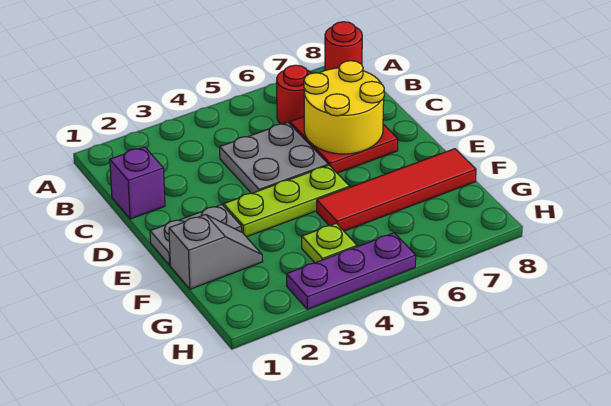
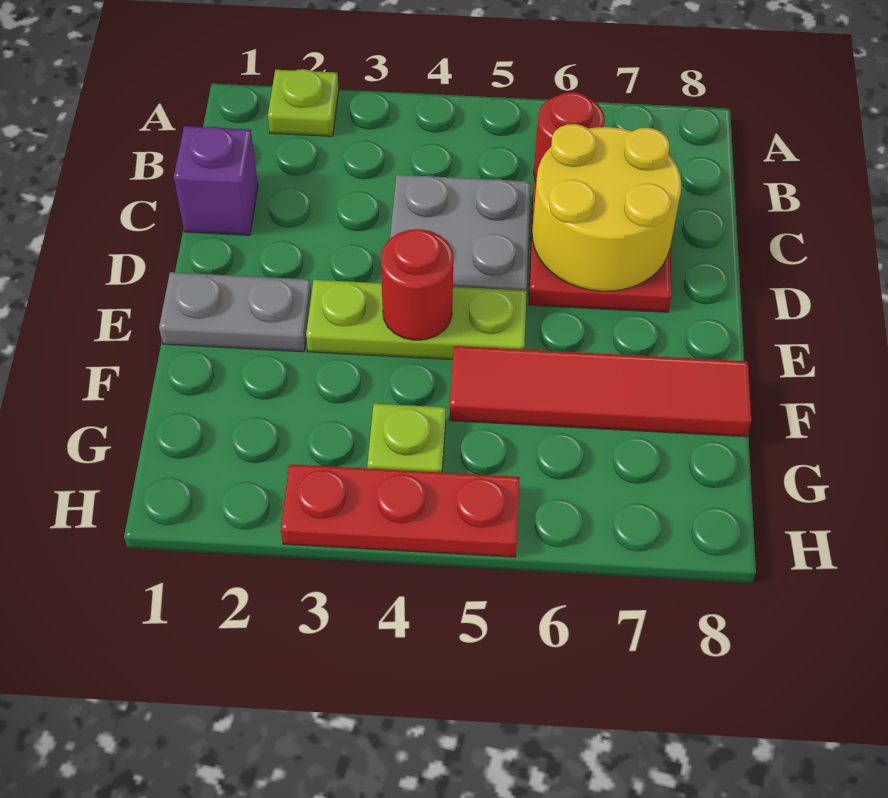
none -> lime plate A2 level 1
red round brick A8 level 1 -> red round brick E4 level 2
grey slope F1:F2 level 1 top 1 -> none
purple plate H3:H5 level 1 -> red plate H3:H5 level 1

